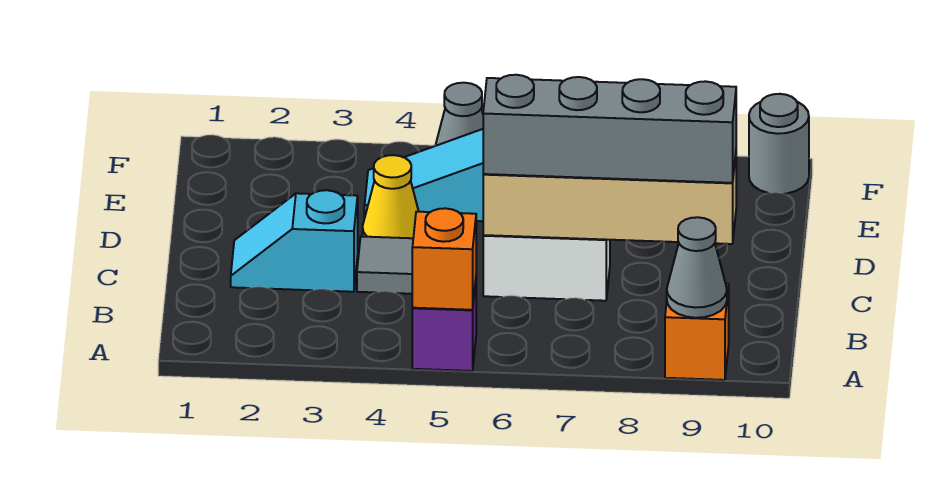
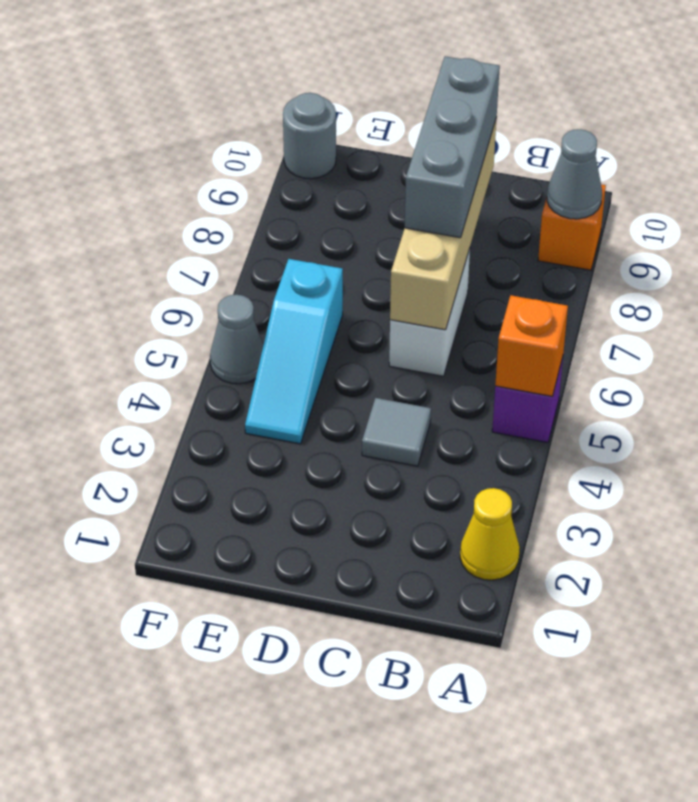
cyan slope C2:C3 level 1 top 3 -> none
grey brick C6:C9 level 3 -> grey brick C7:C9 level 3
yellow cone D4 level 1 -> yellow cone A2 level 1

